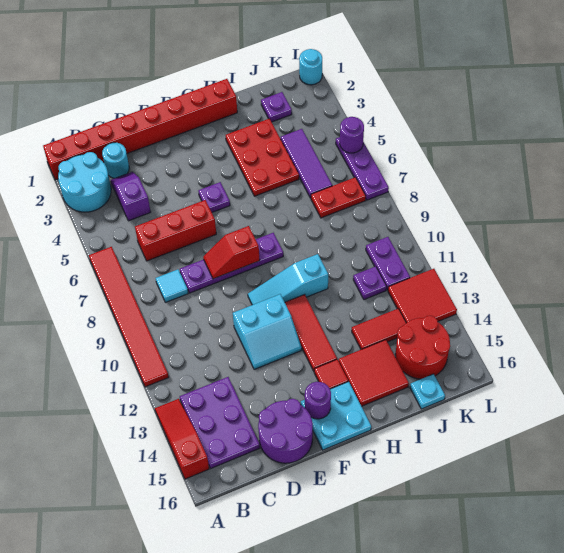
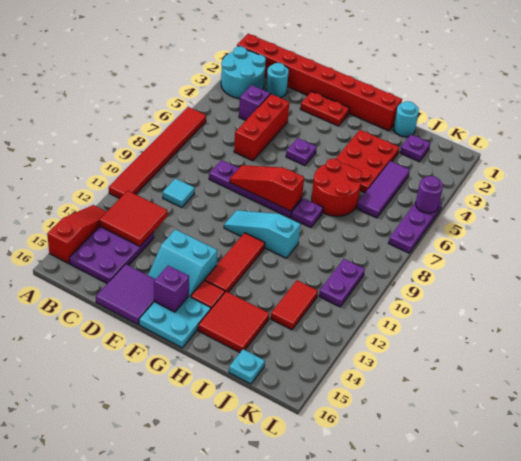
red brick C6:E6 level 1 -> red brick D4:D6 level 1
cyan tile C8 level 1 -> cyan tile C10 level 1
purple round brick D15:E16 level 1 -> purple tile D15:E16 level 1
red slope E8:F8 level 2 top F -> red slope E8:G8 level 2 top G
cyan slope E11:F12 level 1 top 11 -> cyan slope E13:F14 level 1 top 13
purple round brick F15 level 2 -> purple brick F15 level 2
red tile I13:J13 level 1 -> red tile J12:J13 level 1
red plate J7:K7 level 1 -> red plate E2:F2 level 1
purple plate J11 level 1 -> purple plate H8 level 1
red round brick J14:K15 level 1 -> red round brick H6:I7 level 1
red tile K12:L13 level 1 -> red tile B12:C13 level 2
cyan round brick L1 level 1 -> cyan round brick I1 level 1

